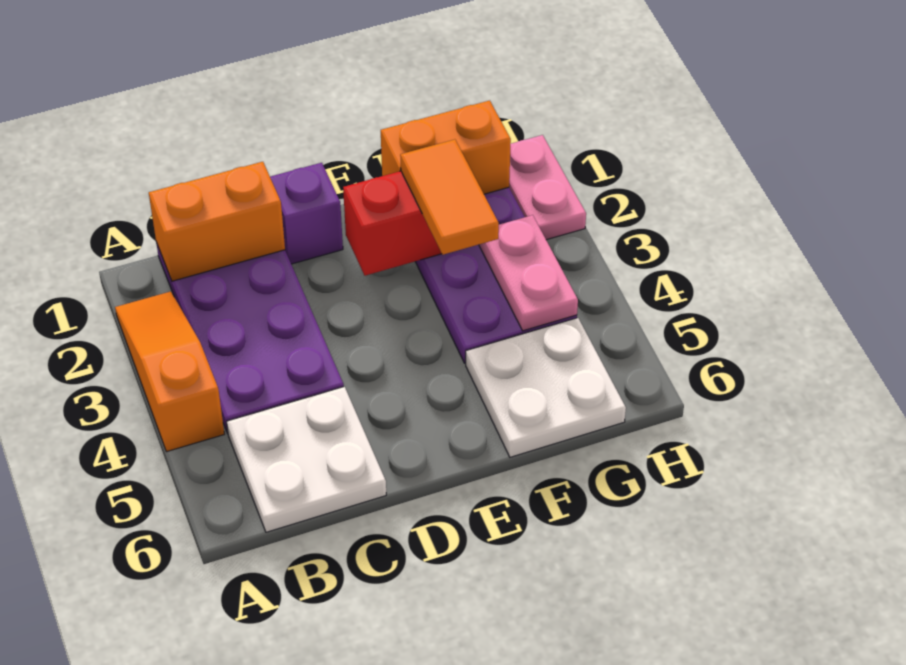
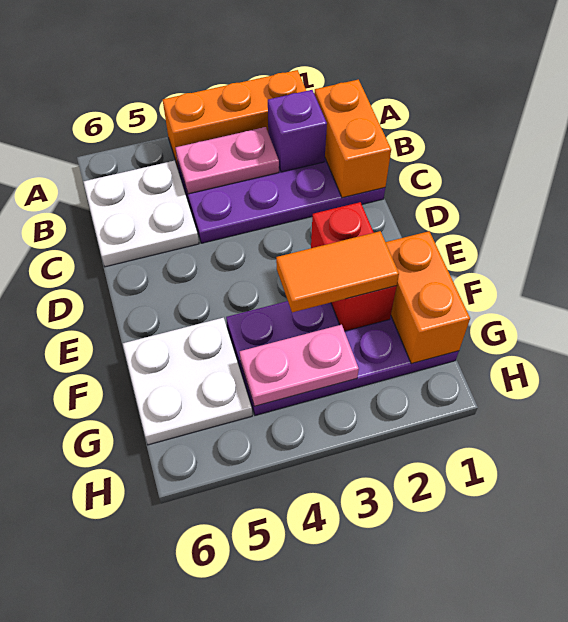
orange slope A2:A4 level 1 top 4 -> orange brick A2:A4 level 1
purple brick D1 level 1 -> purple brick B2 level 2
pink plate H1:H2 level 1 -> pink plate B3:B4 level 2

